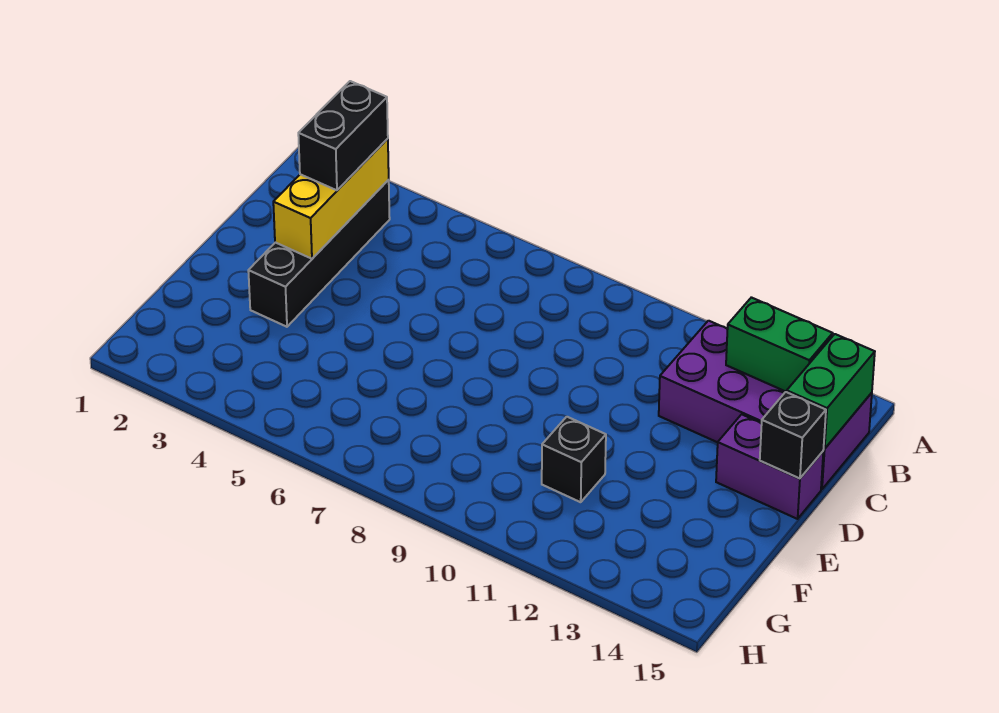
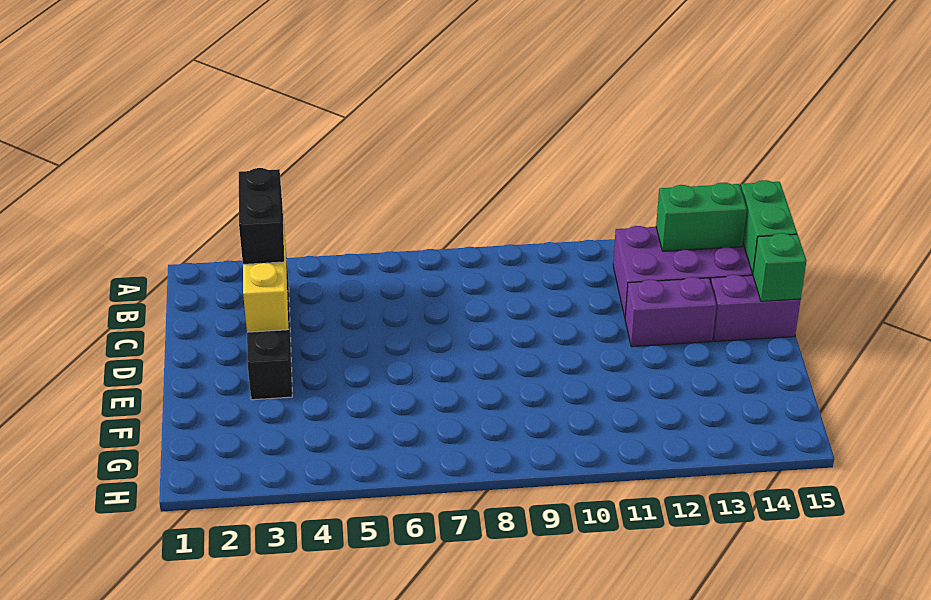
none -> purple brick D12:D13 level 1
black brick D15 level 2 -> green brick D15 level 2
black brick F11 level 1 -> none

